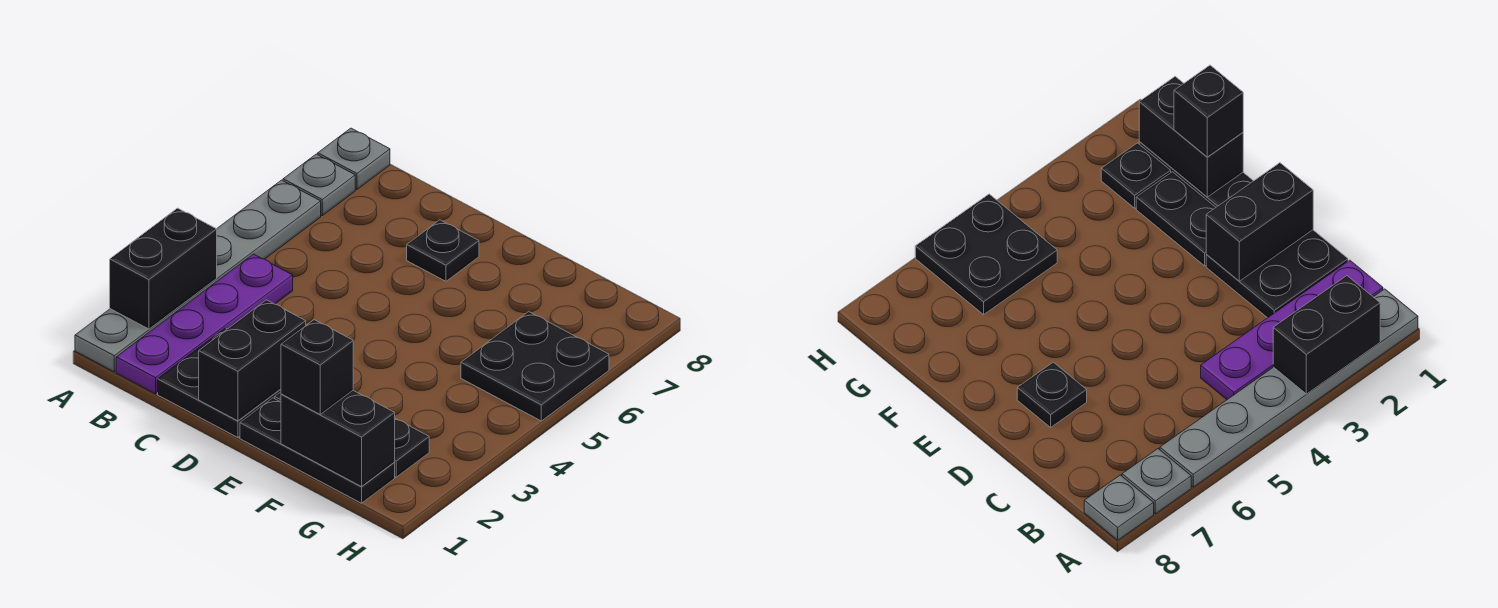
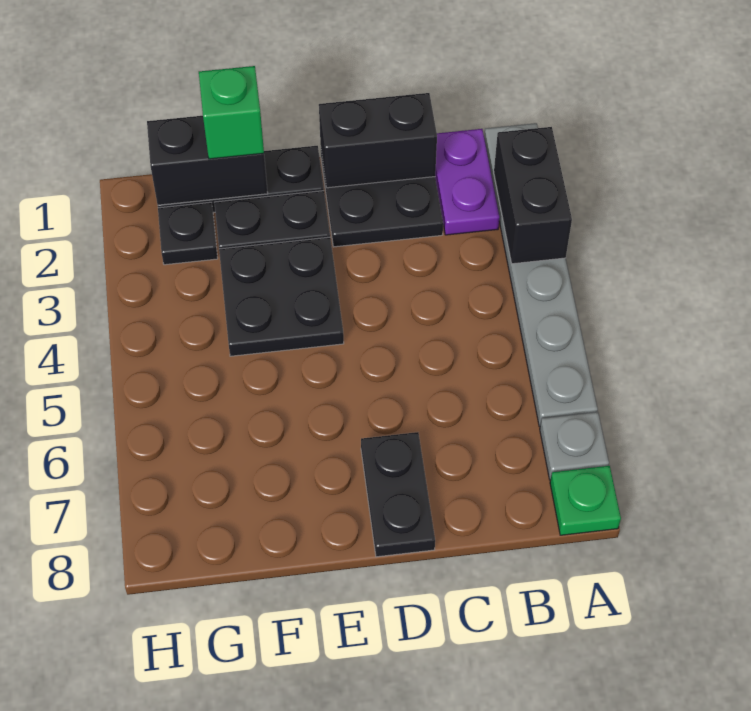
grey plate A8 level 1 -> green plate A8 level 1
purple plate B1:B4 level 1 -> purple plate B1:B2 level 1
black brick D1:D2 level 2 -> black brick C1:D1 level 2
black plate D7 level 1 -> black plate D7:D8 level 1
black brick F1 level 3 -> green brick F1 level 3
black plate G5:H6 level 1 -> black plate E3:F4 level 1

